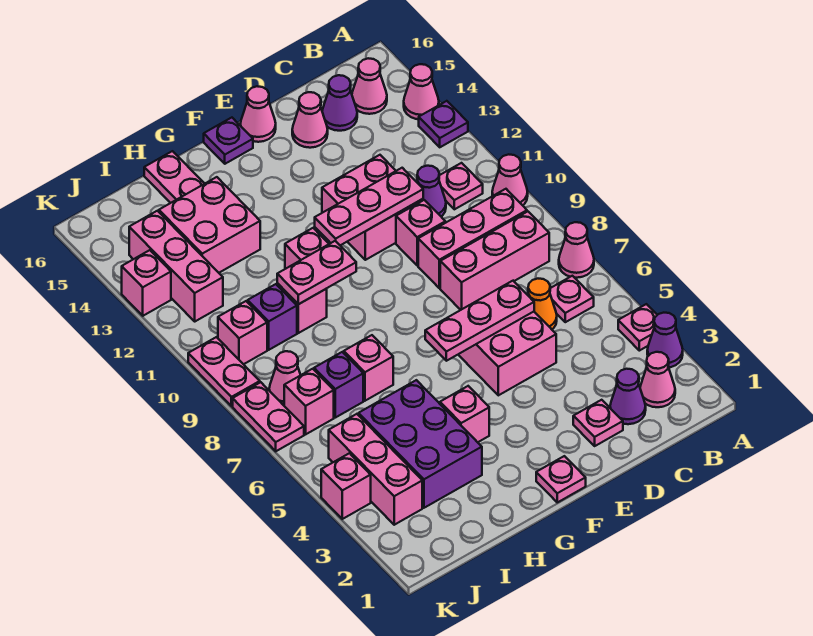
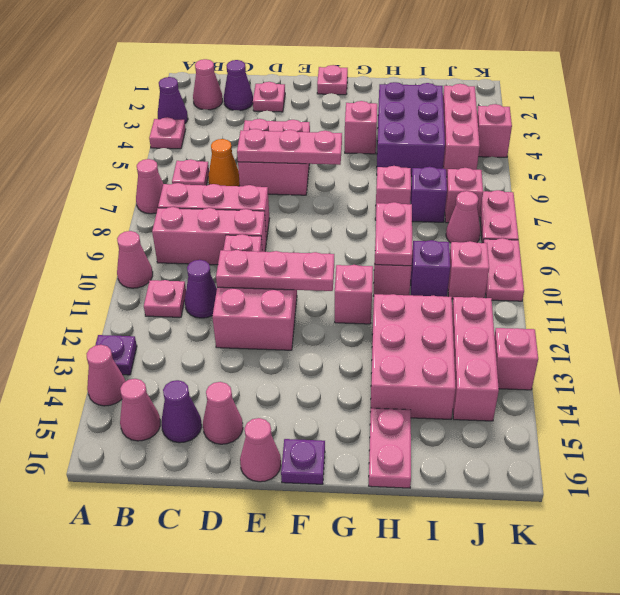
pink plate G10:H10 level 2 -> pink plate H9:H10 level 2
pink brick H13:I14 level 1 -> pink brick H12:I14 level 1

